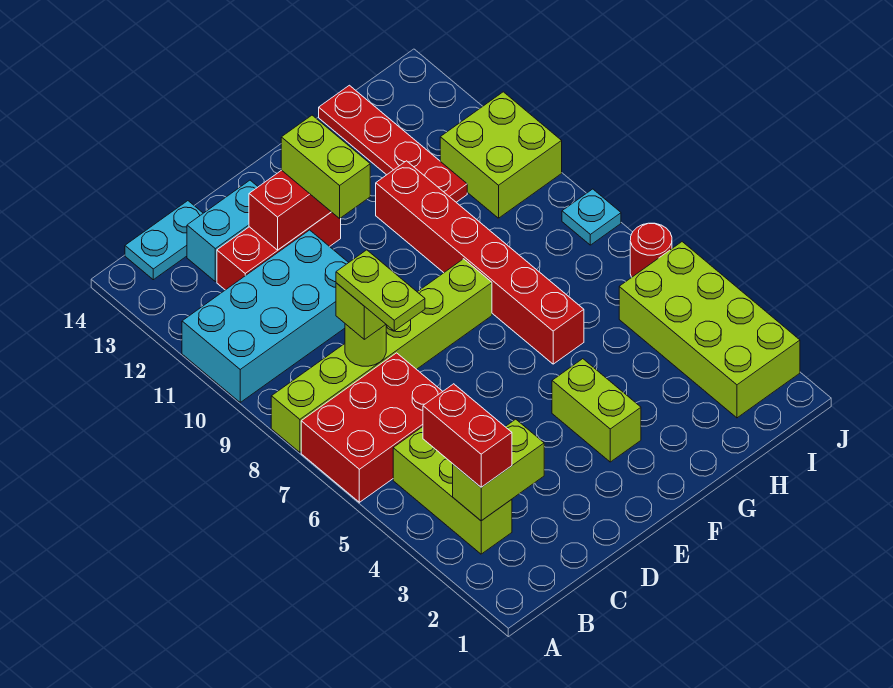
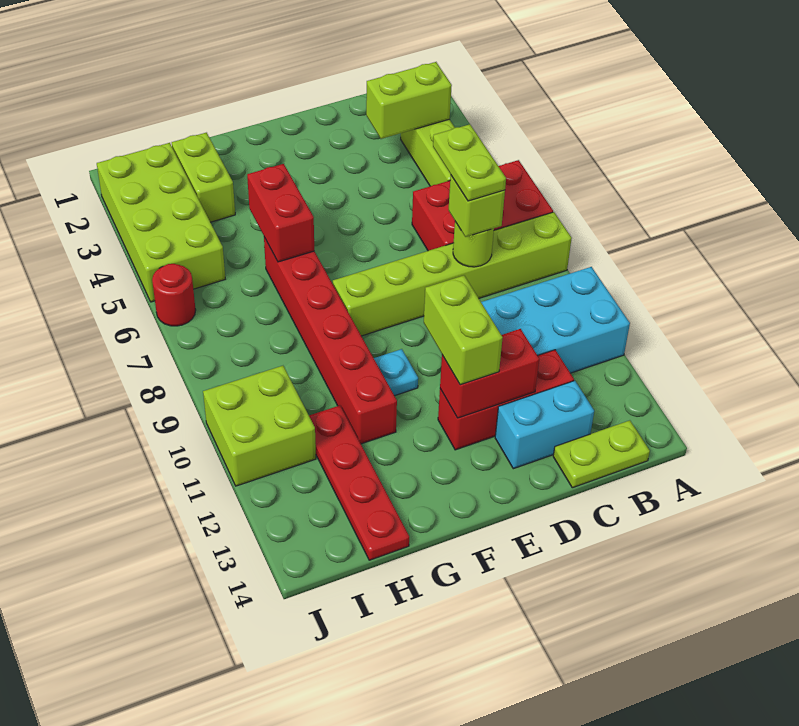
red brick B3:B4 level 3 -> red brick G5:G6 level 2
cyan plate B14:C14 level 1 -> lime plate B14:C14 level 1
lime brick F3:F4 level 1 -> lime brick H2:H3 level 1
cyan plate J8 level 1 -> cyan plate F10 level 1

